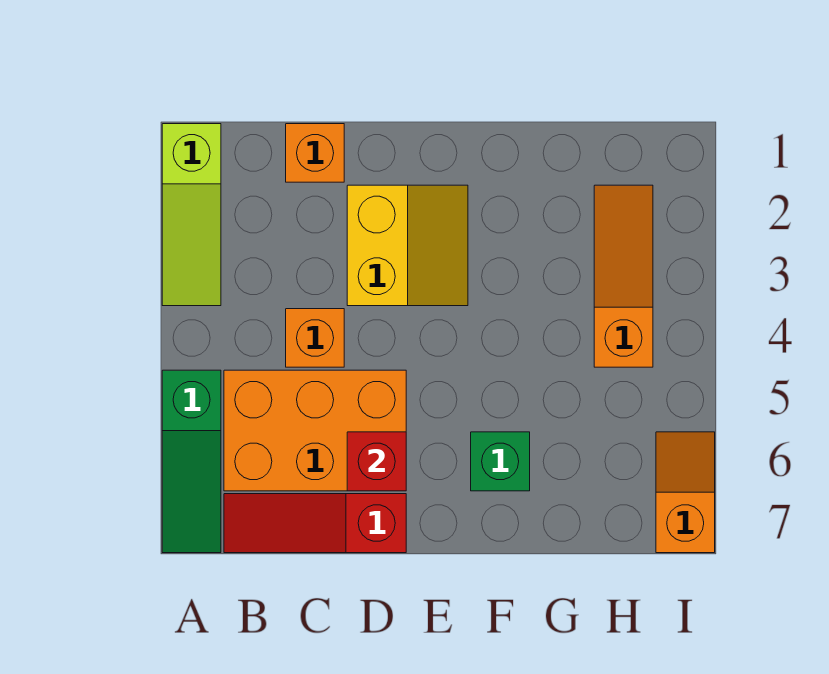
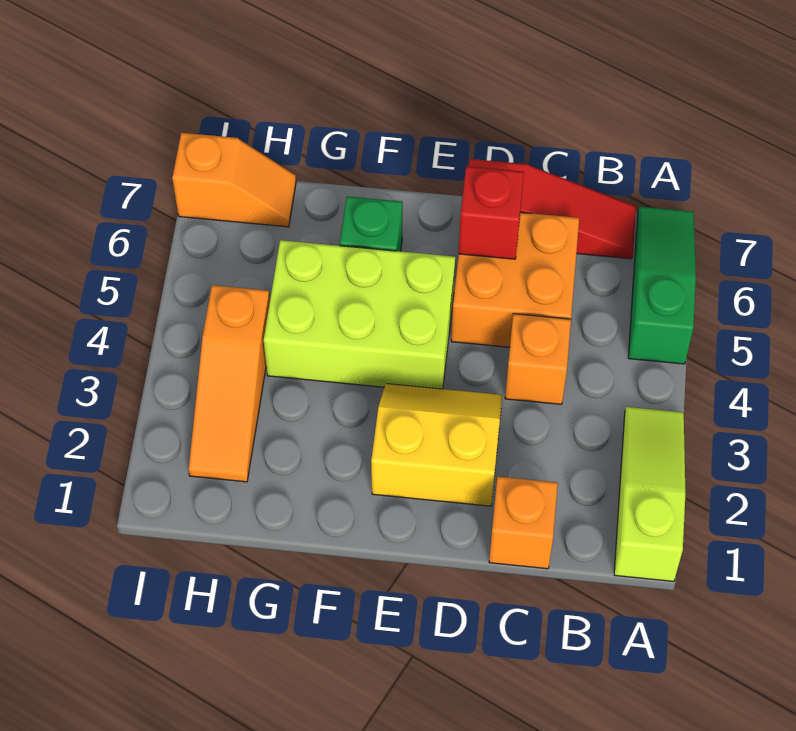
orange brick B5:D6 level 1 -> orange brick C5:D6 level 1
yellow slope D2:E3 level 1 top D -> yellow slope D2:E3 level 1 top 2
none -> lime brick E4:G5 level 1
orange slope I6:I7 level 1 top 7 -> orange slope H7:I7 level 1 top I

